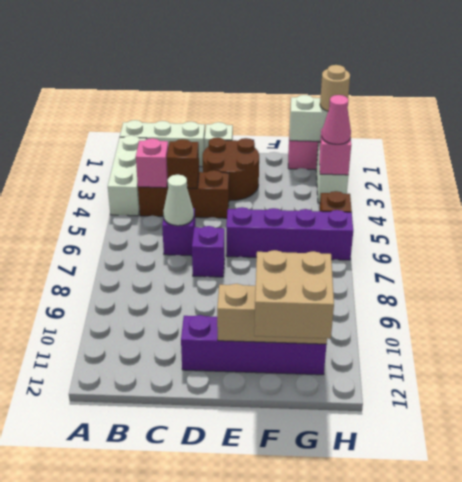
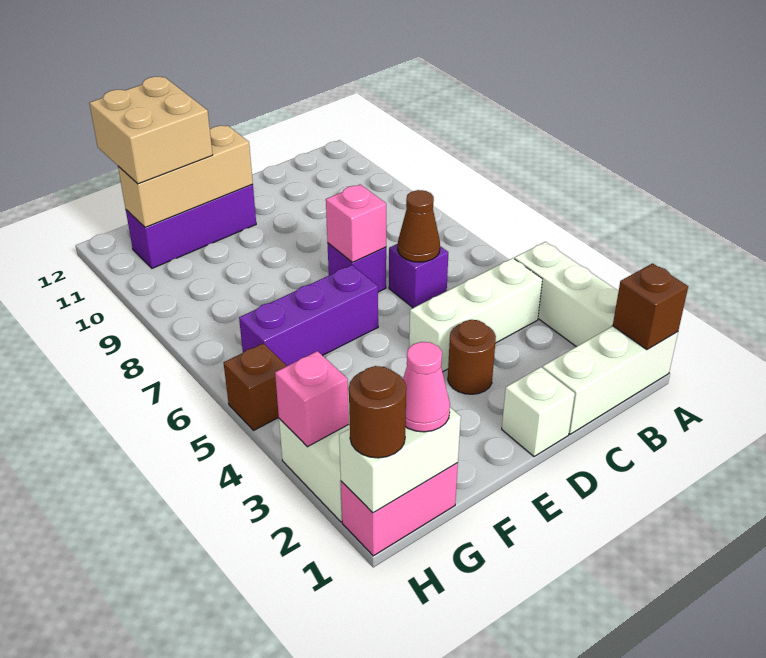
brown brick B4:D4 level 1 -> white brick B4:D4 level 1
pink brick B4 level 2 -> pink brick D7 level 2
brown brick C4 level 2 -> brown brick A1 level 2
white cone C6 level 2 -> brown cone C6 level 2
brown round brick D2:E3 level 1 -> brown round brick D3 level 1
purple brick D11:G11 level 1 -> purple brick E11:G11 level 1
purple brick E6:H6 level 1 -> purple brick E6:G6 level 1
tan round brick H1 level 3 -> brown round brick H1 level 3
pink cone H3 level 3 -> pink cone G1 level 3

